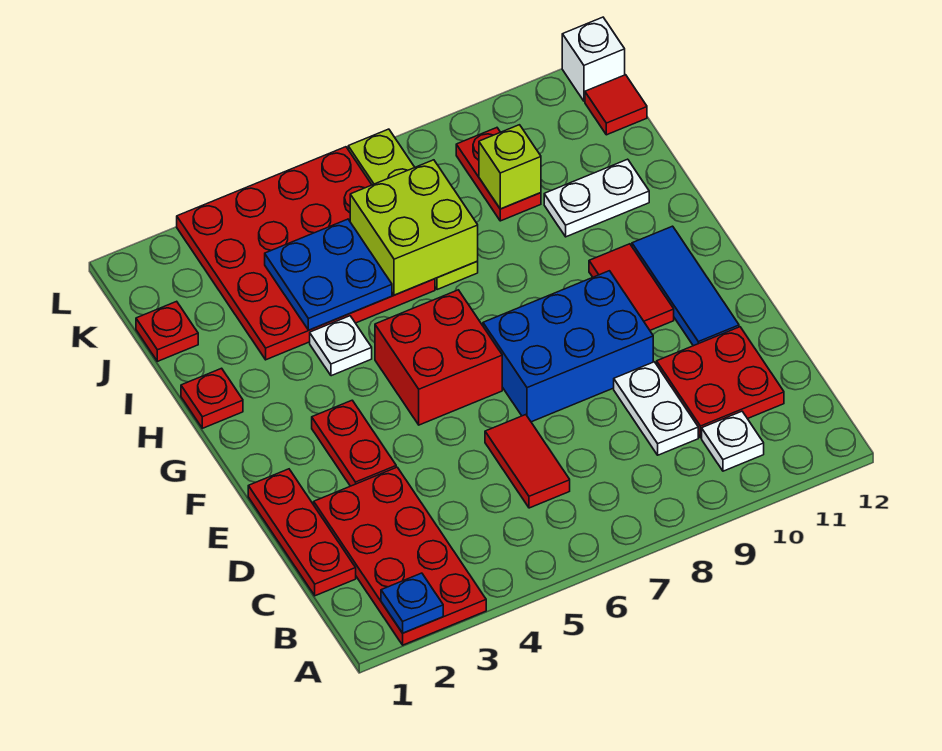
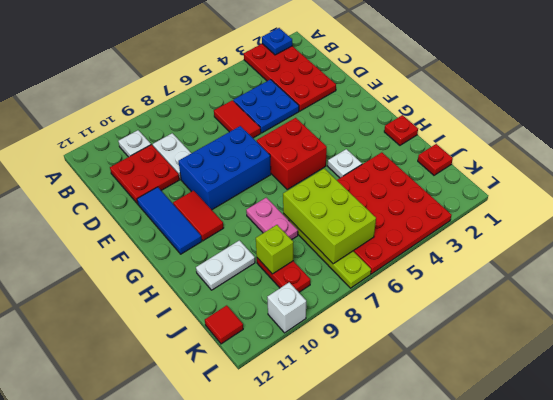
red plate C1:E1 level 1 -> none
red plate E3:F3 level 1 -> none
none -> pink plate H8:I8 level 1
blue plate I4:J5 level 2 -> blue plate C4:D5 level 1
lime brick I6:J7 level 2 -> lime brick I6:K7 level 2
white brick L12 level 1 -> white brick L10 level 1

